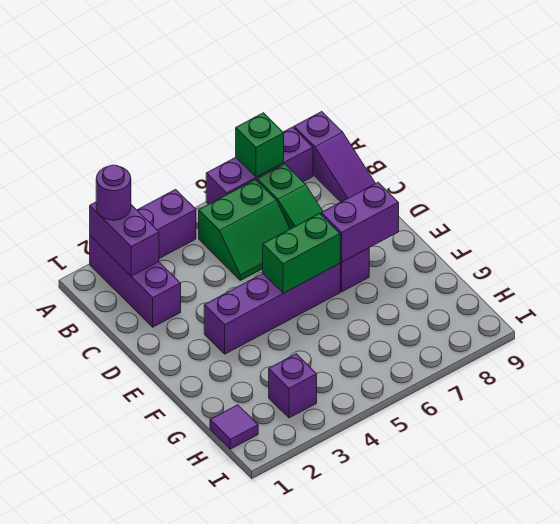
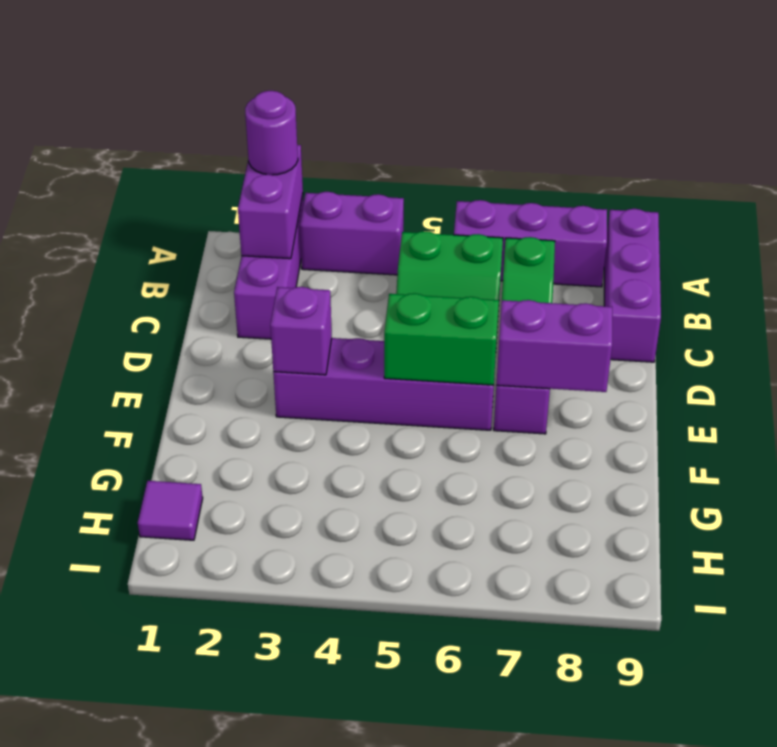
green brick A7 level 2 -> none
purple slope A9:C9 level 1 top A -> purple brick A9:C9 level 1
purple brick H3 level 1 -> purple brick E3 level 2

